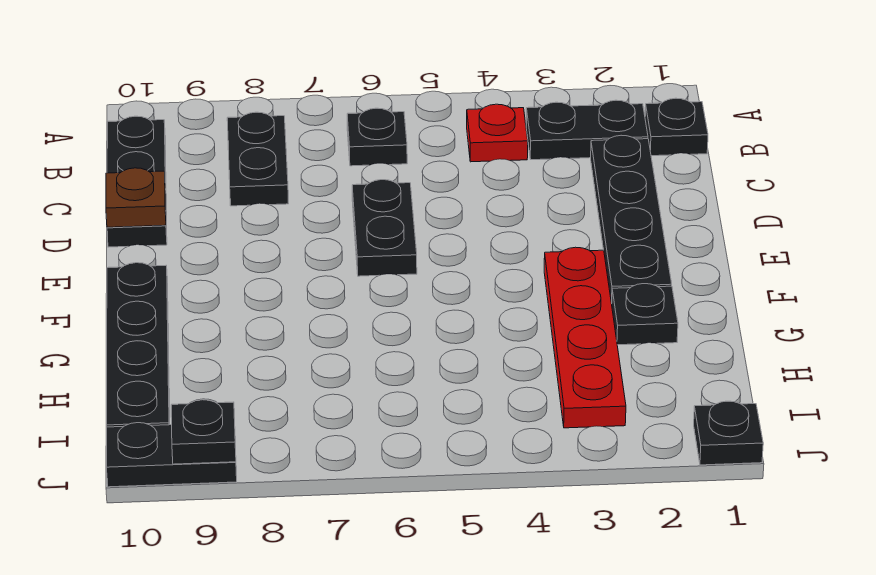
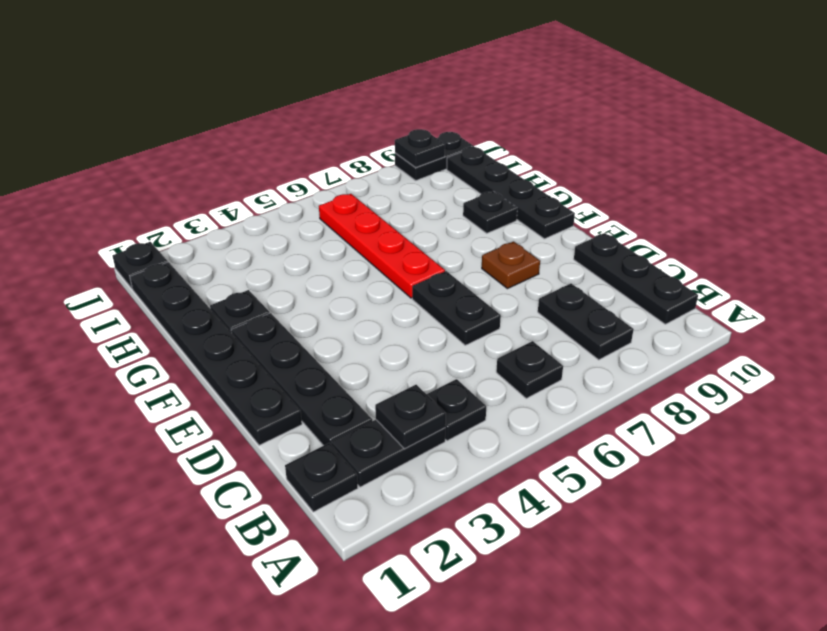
none -> black plate B3 level 2
red plate B4 level 1 -> black plate B4 level 1
none -> black plate D1:I1 level 1
brown plate D10 level 2 -> brown plate E8 level 1
red plate F3:I3 level 1 -> red plate F6:I6 level 1
none -> black plate G9 level 1

